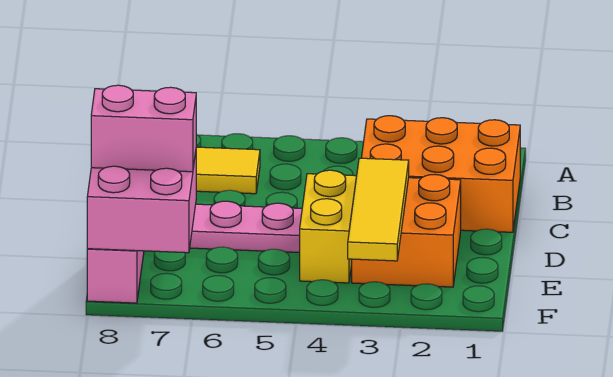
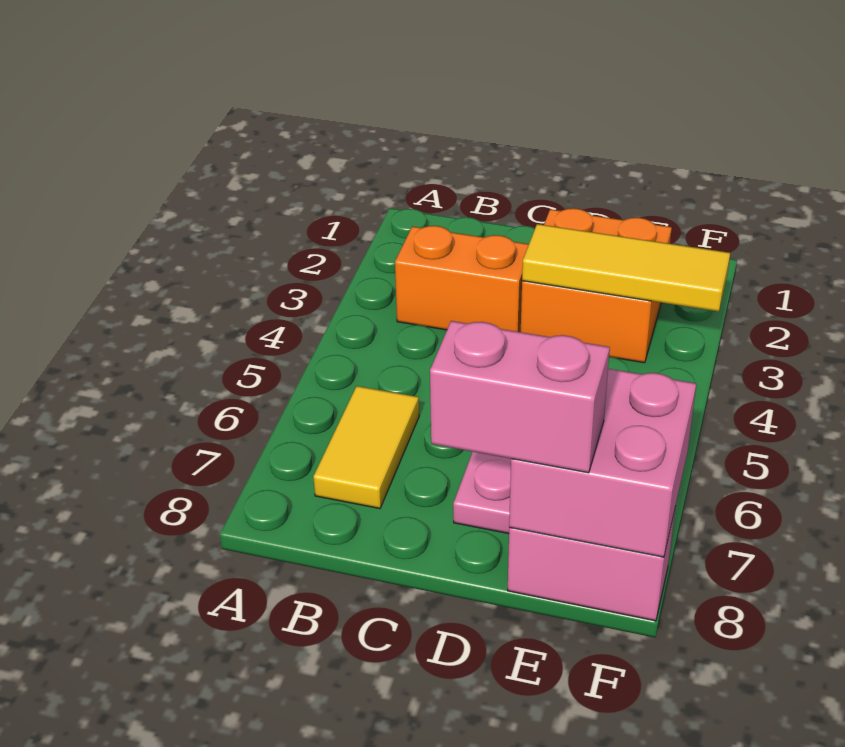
orange brick B1:C3 level 1 -> orange brick B3:C3 level 1
yellow brick D4:E4 level 1 -> none
pink brick E7:E8 level 3 -> pink brick D8:E8 level 3

